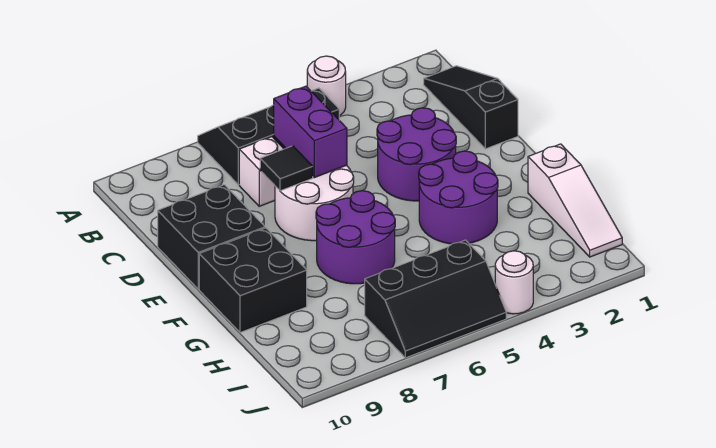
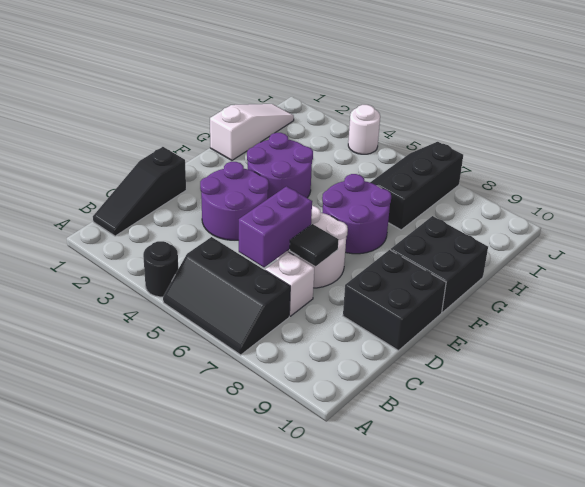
white round brick A4 level 1 -> black round brick A4 level 1
black slope I5:J7 level 1 top I -> black slope H6:J7 level 1 top 7

